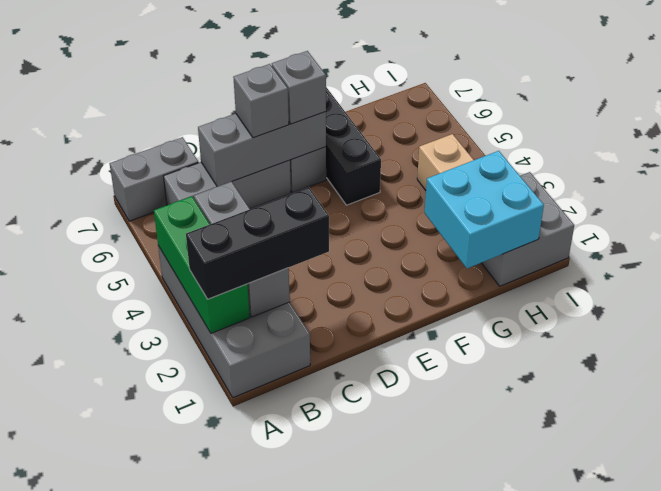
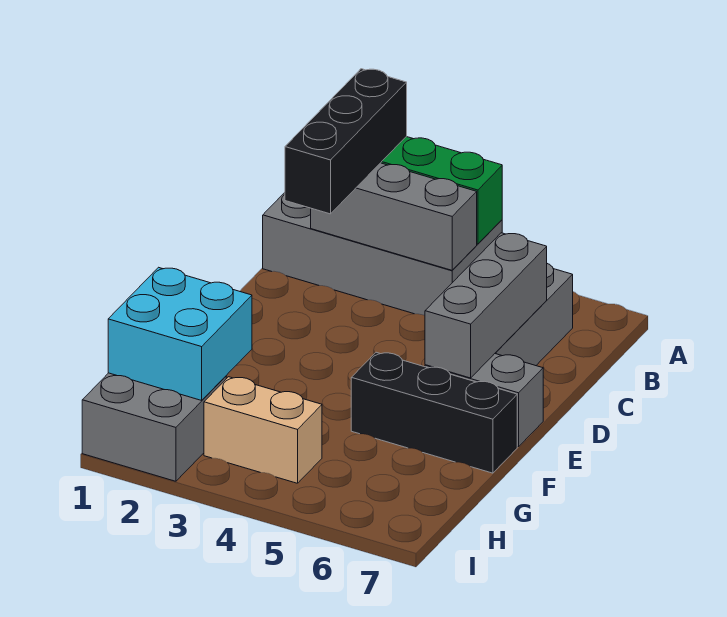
grey brick A7:B7 level 1 -> none
grey brick D6 level 3 -> none
grey brick E6 level 3 -> none

